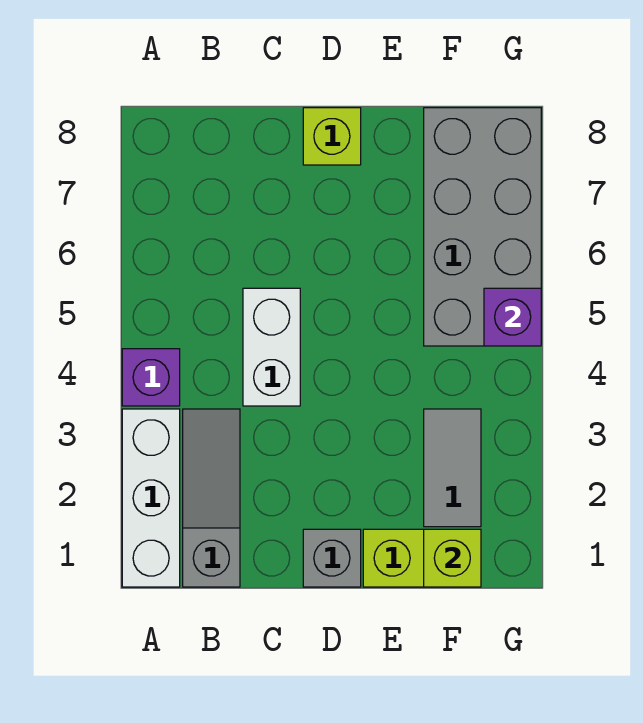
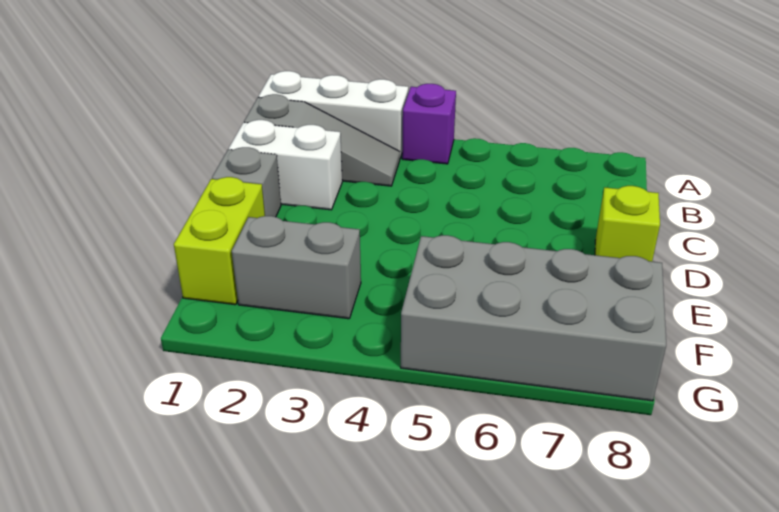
white brick C4:C5 level 1 -> white brick C1:C2 level 1
lime brick F1 level 2 -> none
grey tile F2:F3 level 1 -> grey brick F2:F3 level 1
purple brick G5 level 2 -> none

